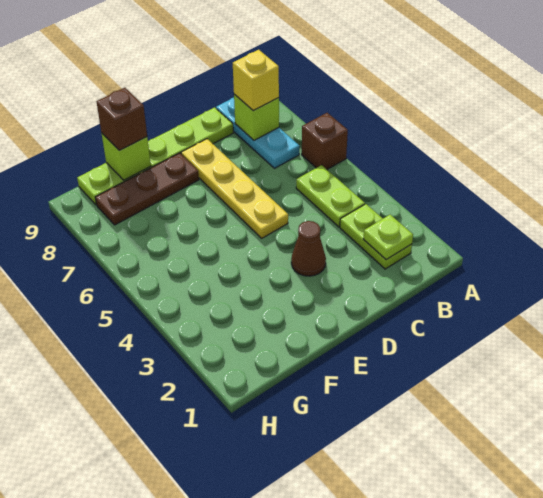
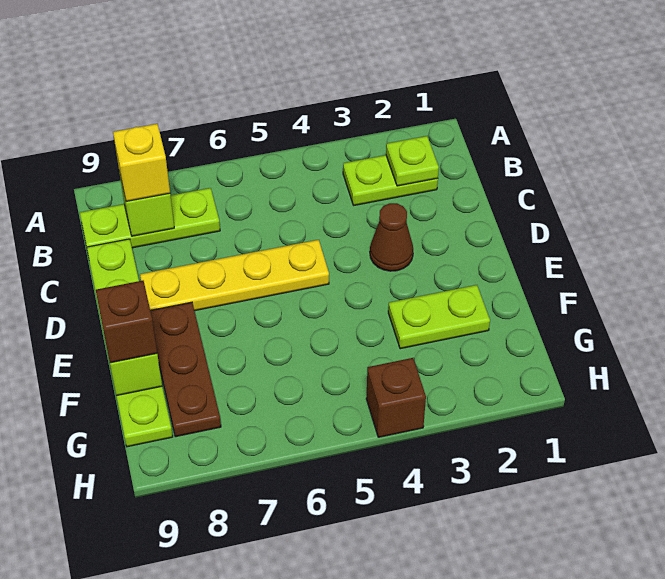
brown brick A6 level 1 -> brown brick H4 level 1
lime plate B4:B5 level 1 -> lime plate F2:F3 level 1
cyan plate B7:B9 level 1 -> lime plate B7:B9 level 1

